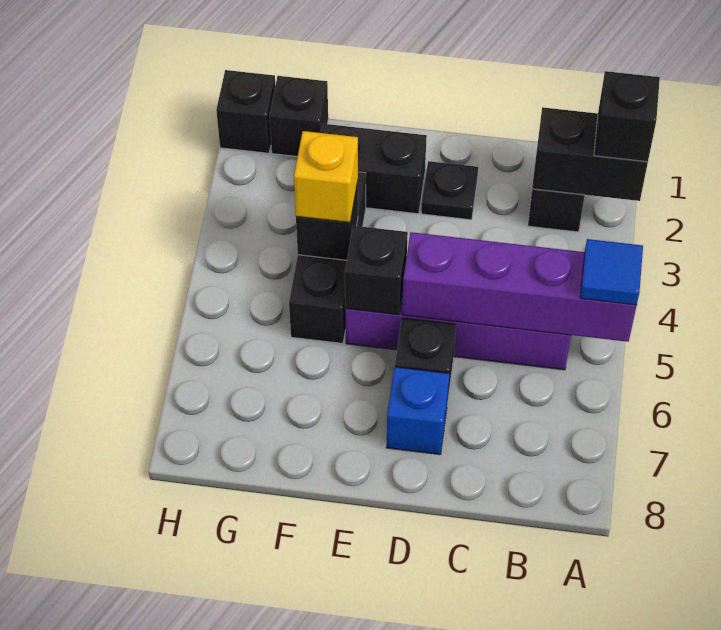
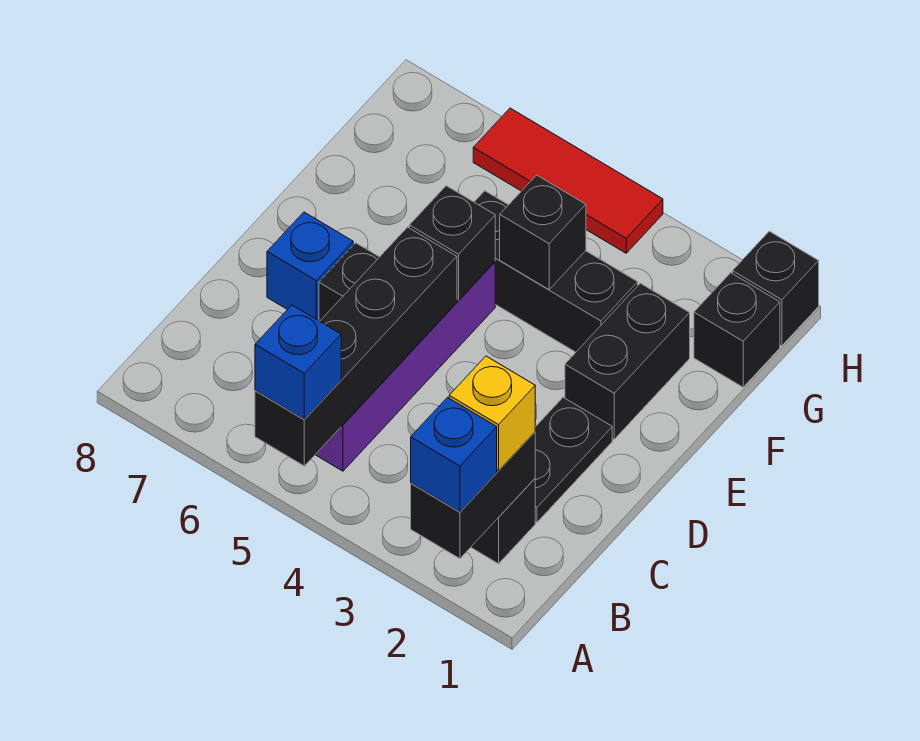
black brick A2 level 3 -> blue brick A2 level 3
purple brick A5:D5 level 2 -> black brick A5:D5 level 2
blue tile A5 level 3 -> blue brick A5 level 3
black plate D2 level 1 -> black plate C2:D2 level 1
yellow brick F4 level 3 -> yellow brick B2 level 3
none -> red tile H4:H6 level 1

